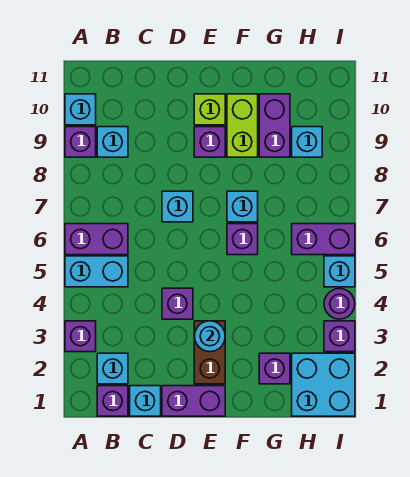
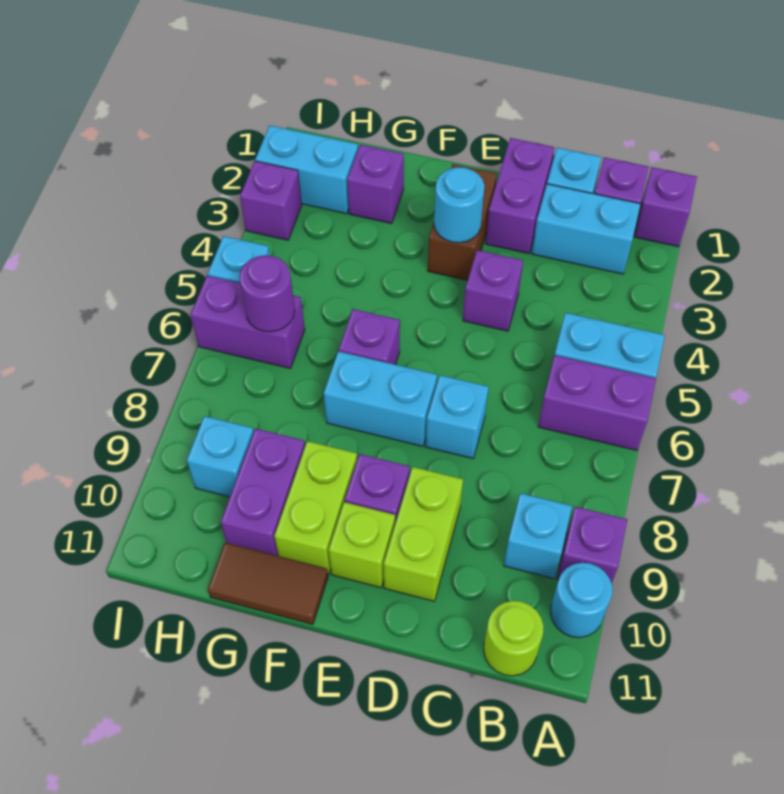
purple brick A3 level 1 -> purple brick A1 level 1
cyan brick A10 level 1 -> cyan round brick A10 level 1
cyan brick B2 level 1 -> cyan brick B2:C2 level 1
none -> lime round brick B11 level 1
purple brick D1:E1 level 1 -> purple brick D1:D2 level 1
none -> lime brick D9:D10 level 1
cyan brick F7 level 1 -> cyan brick E7:F7 level 1
none -> brown tile F11:G11 level 1
cyan brick H1:I2 level 1 -> cyan brick H2:I2 level 1
purple round brick I4 level 1 -> purple round brick H6 level 2

